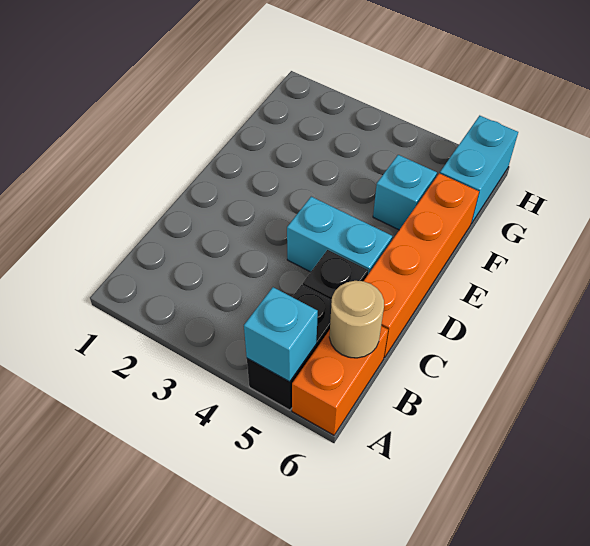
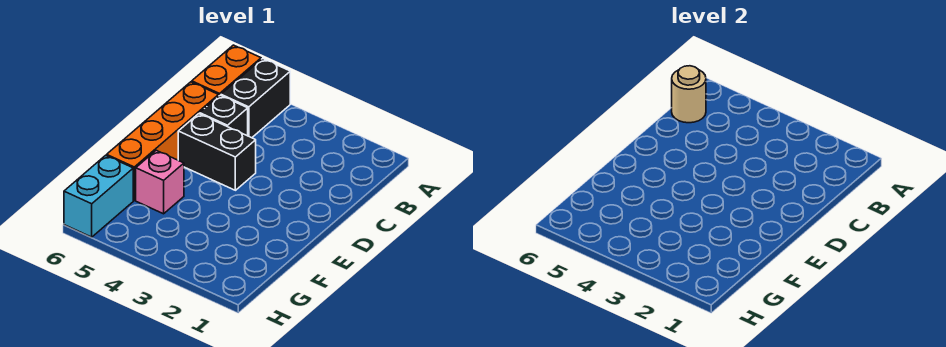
cyan brick A5 level 2 -> none
cyan brick D4:D5 level 1 -> black brick D4:D5 level 1
cyan brick F5 level 1 -> pink brick F5 level 1

